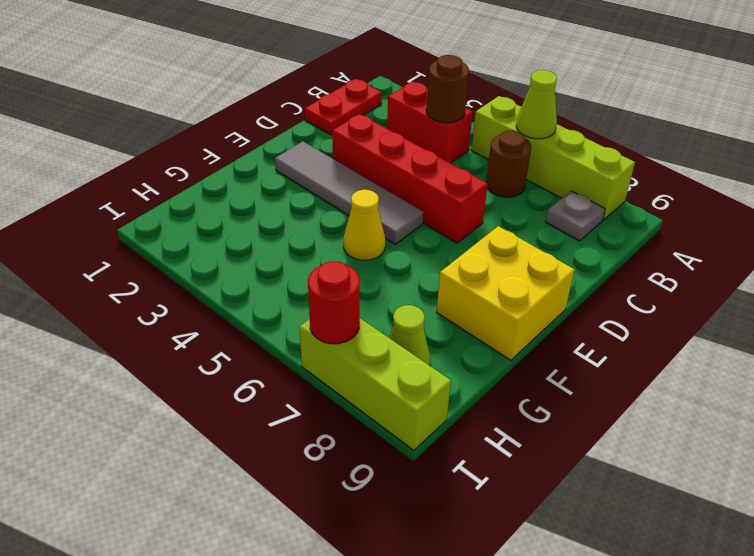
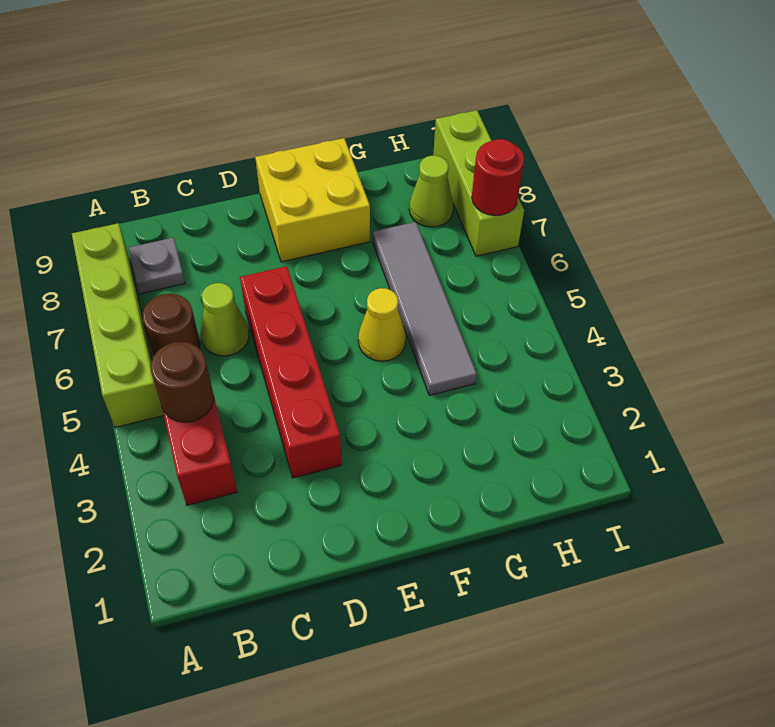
lime cone A6 level 2 -> lime cone C6 level 1
red plate B1:C1 level 1 -> none
grey tile E2:E5 level 1 -> grey tile G4:G7 level 1

